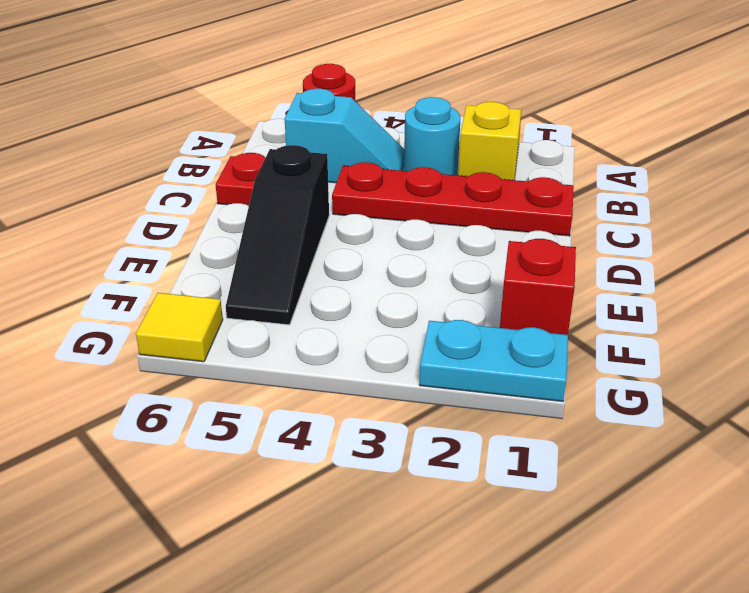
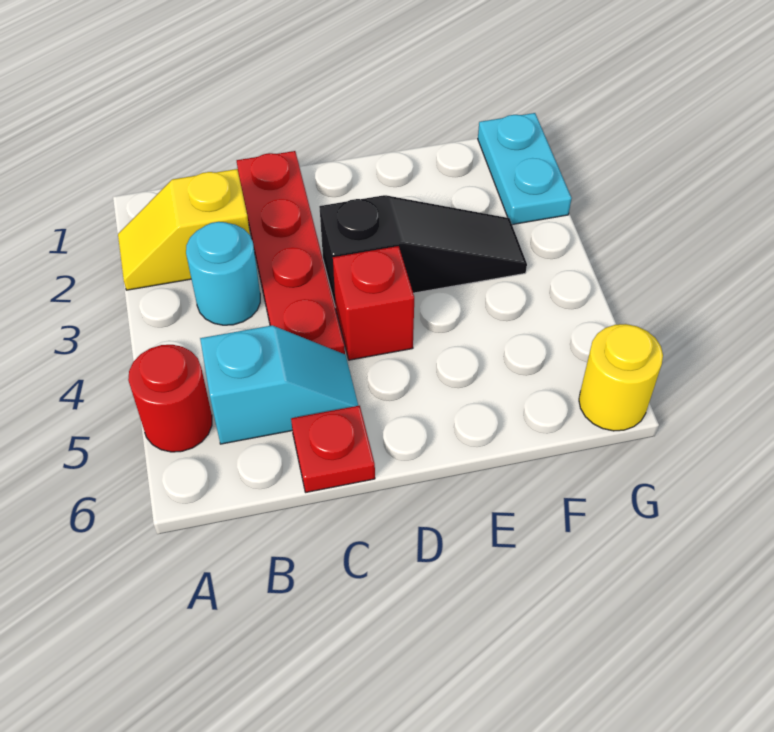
cyan slope B4:B5 level 1 top 5 -> cyan slope B5:C5 level 1 top B
black slope D5:F5 level 1 top D -> black slope D3:F3 level 1 top D
red brick F1 level 1 -> red brick D4 level 1
yellow tile G6 level 1 -> yellow round brick G6 level 1

